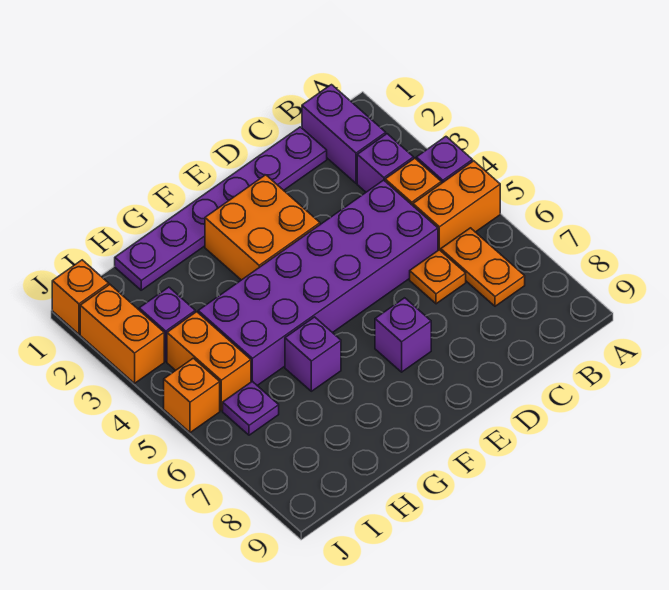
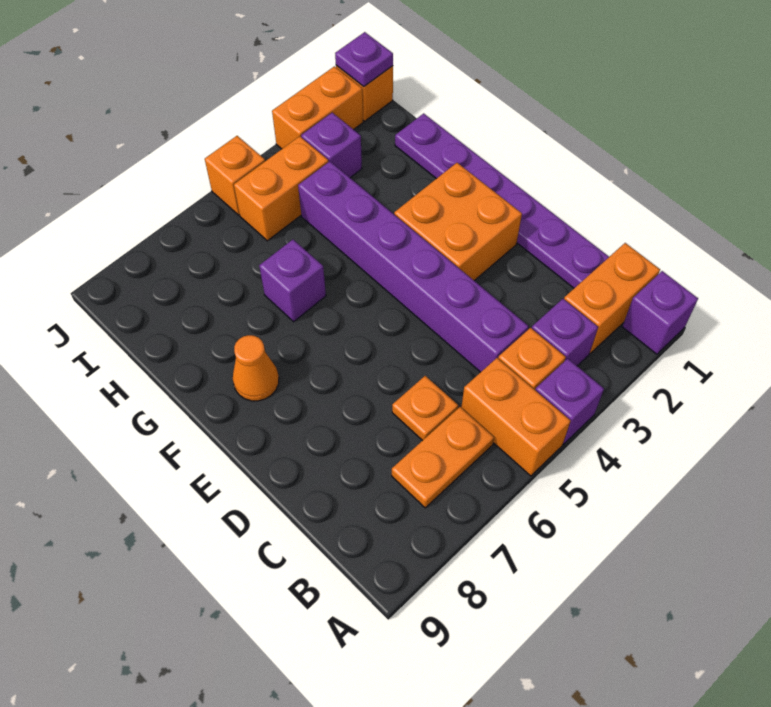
purple brick B1:B2 level 1 -> orange brick B1:B2 level 1
purple brick C4:H5 level 1 -> purple brick C4:H4 level 1
purple brick E7 level 1 -> purple brick A1 level 1
none -> orange cone F8 level 1
purple plate I6 level 1 -> purple plate J1 level 2

